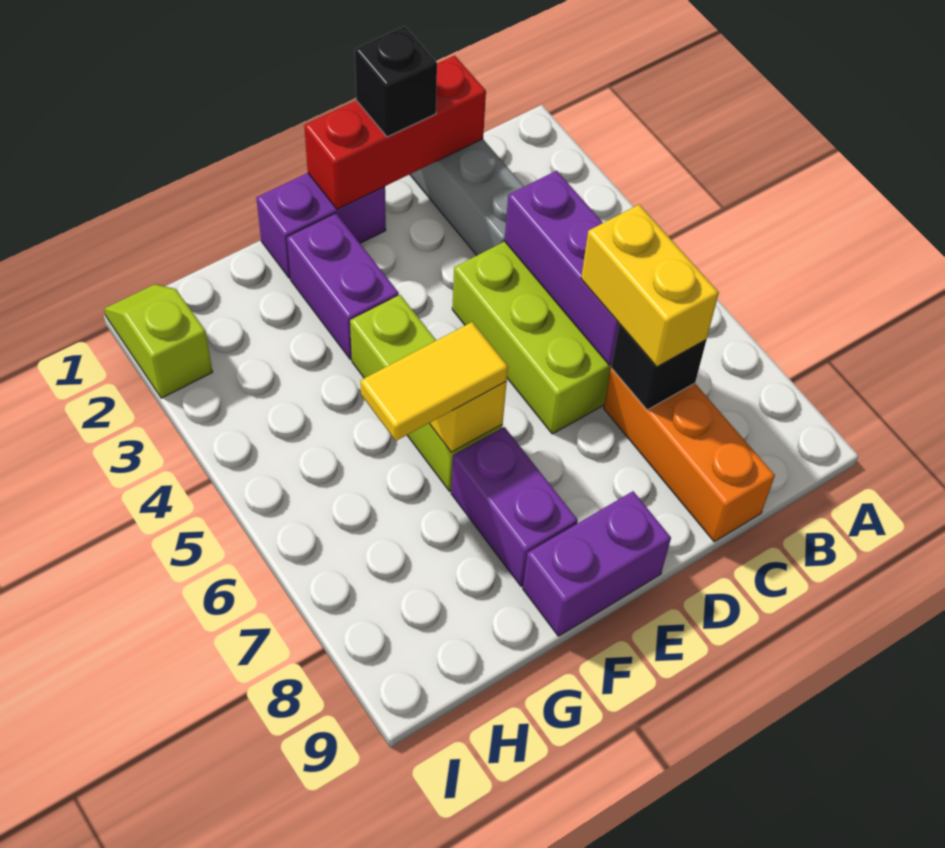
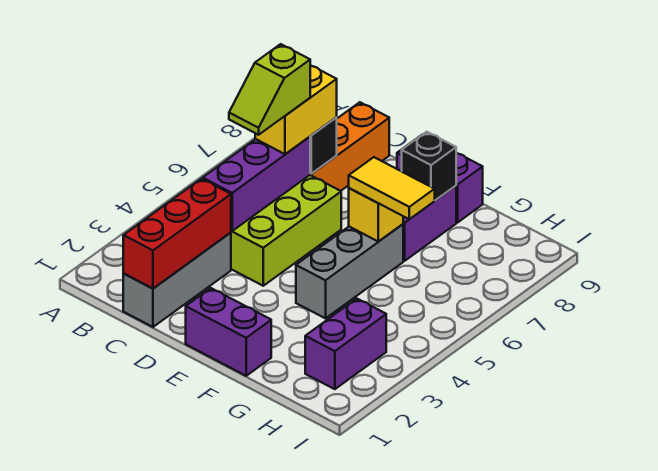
red brick C1:E1 level 2 -> red brick C1:C3 level 2
black brick D1 level 3 -> black brick F8 level 2
purple brick F2:F3 level 1 -> purple brick H2:H3 level 1
lime brick F4:F6 level 1 -> grey brick F4:F6 level 1
lime slope I1:I2 level 1 top 2 -> lime slope C5:C6 level 4 top 6

